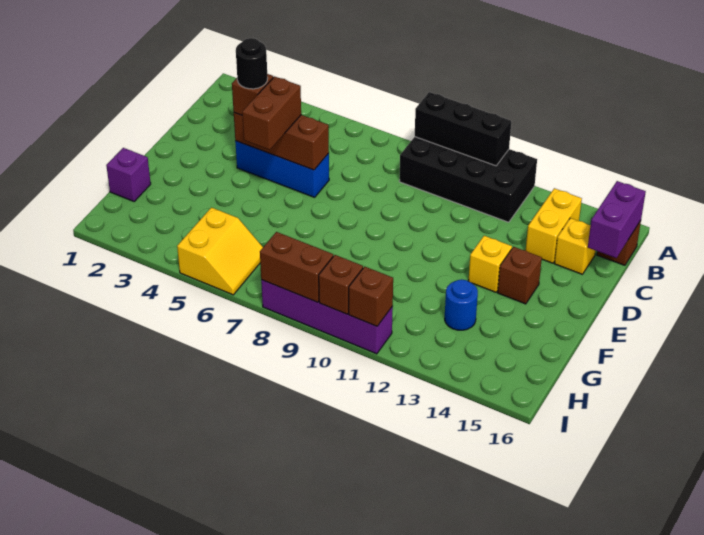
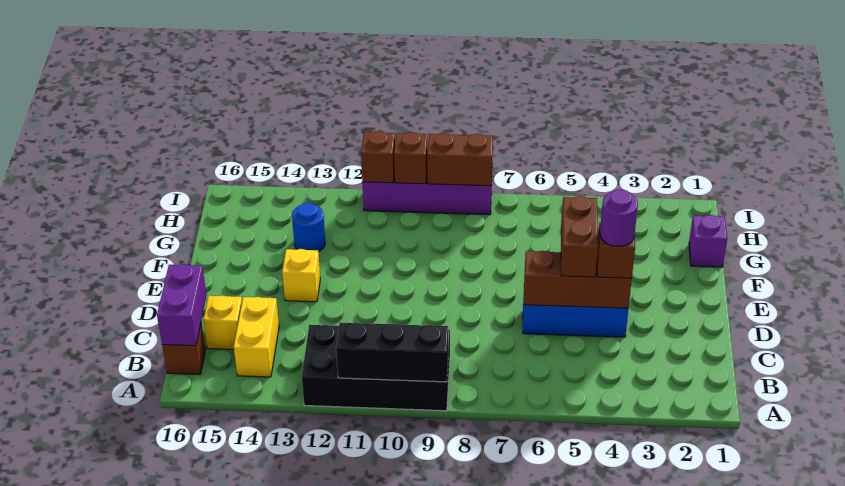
black round brick D4 level 4 -> purple round brick D4 level 4
brown brick E14 level 1 -> none
yellow slope H5:I6 level 1 top 5 -> none

